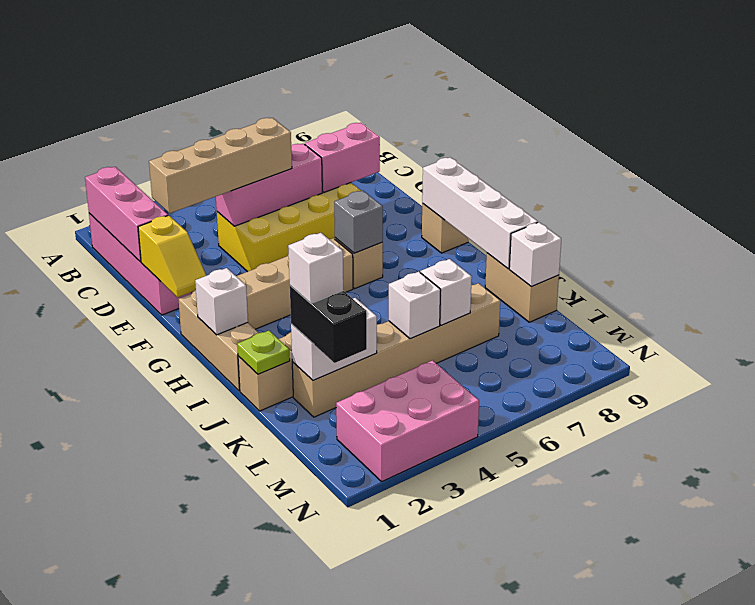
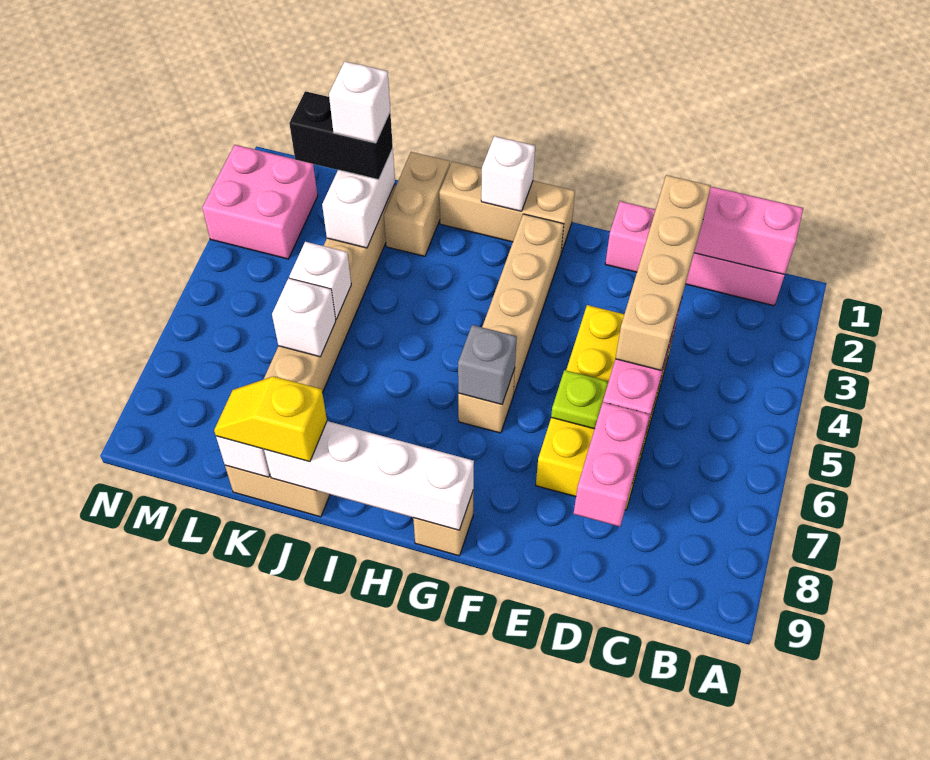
yellow slope E1:F1 level 2 top E -> yellow slope J9:K9 level 3 top J
lime plate J1 level 2 -> lime plate E6 level 2
pink brick M2:N4 level 1 -> pink brick M2:N3 level 1

